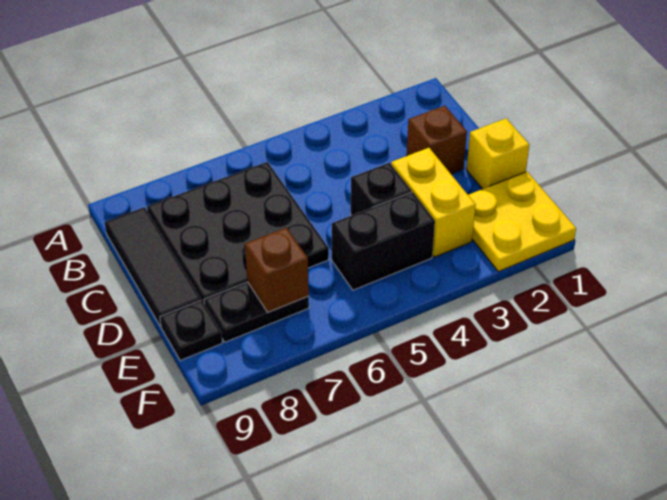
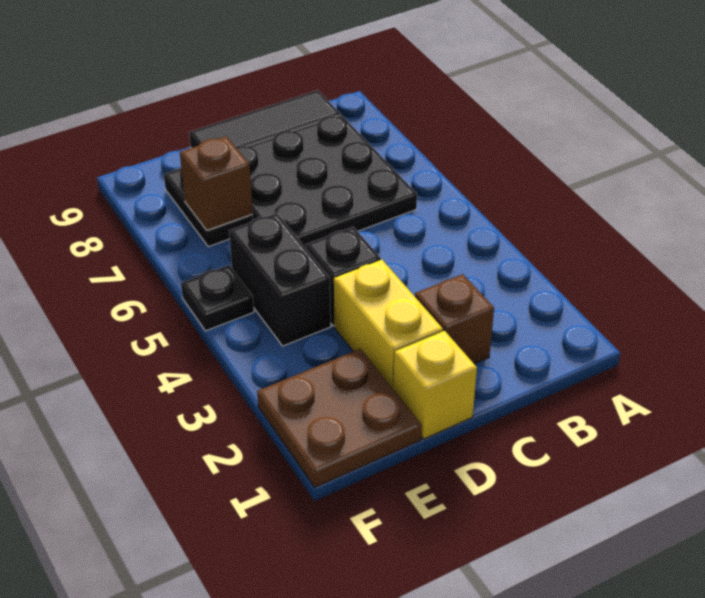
yellow brick D3:E3 level 1 -> yellow brick D2:D3 level 1
yellow plate E1:F2 level 1 -> brown plate E1:F2 level 1
black plate E9 level 1 -> black plate F5 level 1

